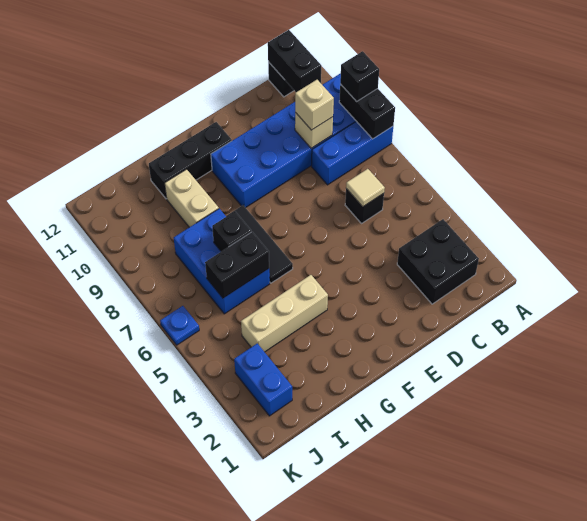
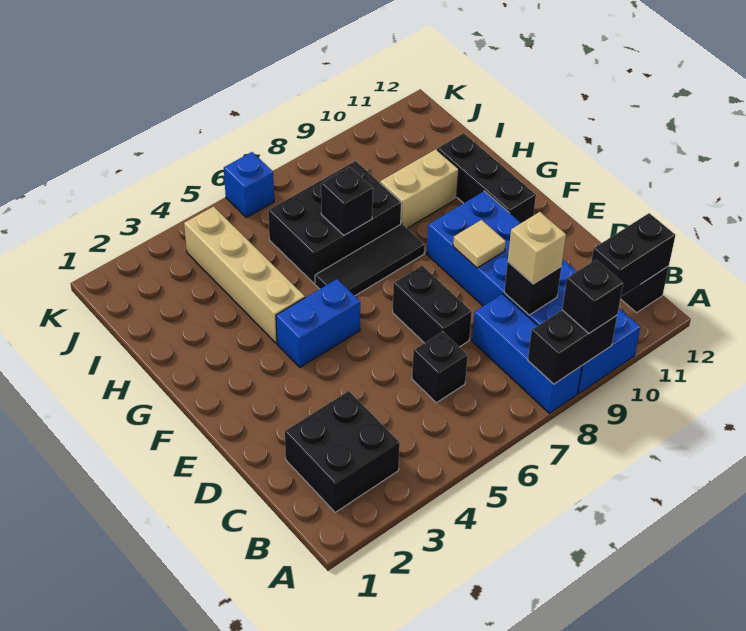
tan tile C6 level 2 -> tan tile E9 level 2
tan brick C9 level 2 -> black brick C9 level 2
tan brick G4:I4 level 1 -> tan brick G4:J4 level 1
blue brick H6:I8 level 1 -> black brick H6:I8 level 1
black brick H6:I6 level 2 -> black brick D7:E7 level 1
blue brick J2:J3 level 1 -> blue brick F4:F5 level 1
blue plate K6 level 1 -> blue brick K6 level 1

